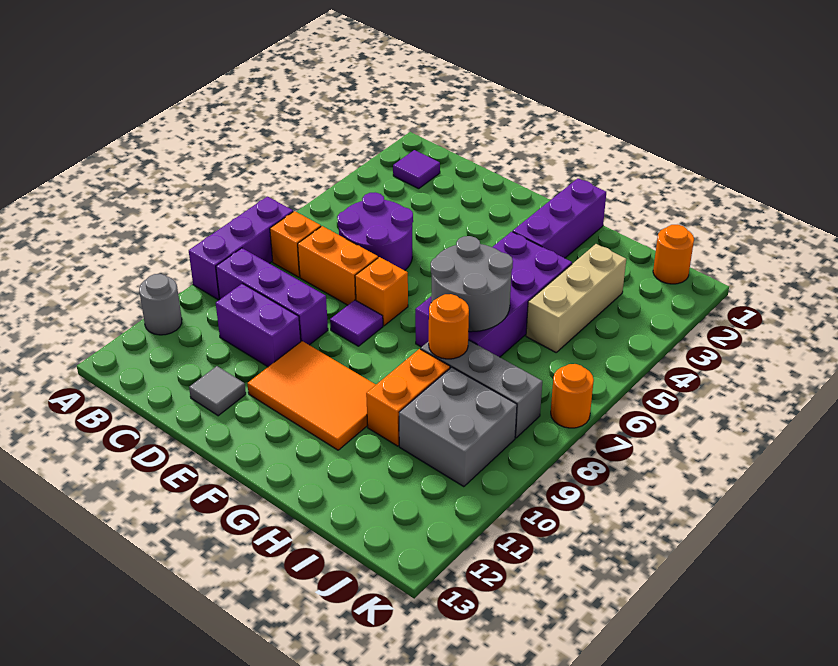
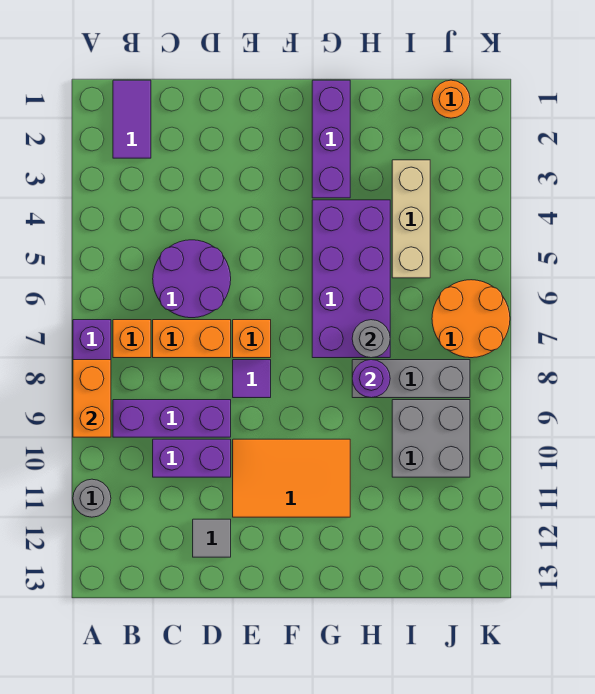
purple tile B2 level 1 -> purple tile B1:B2 level 1
grey round brick G6:H7 level 2 -> grey round brick H7 level 2
orange round brick H8 level 2 -> purple round brick H8 level 2
orange brick H9:H10 level 1 -> orange brick A8:A9 level 2
orange round brick K7 level 1 -> orange round brick J6:K7 level 1

